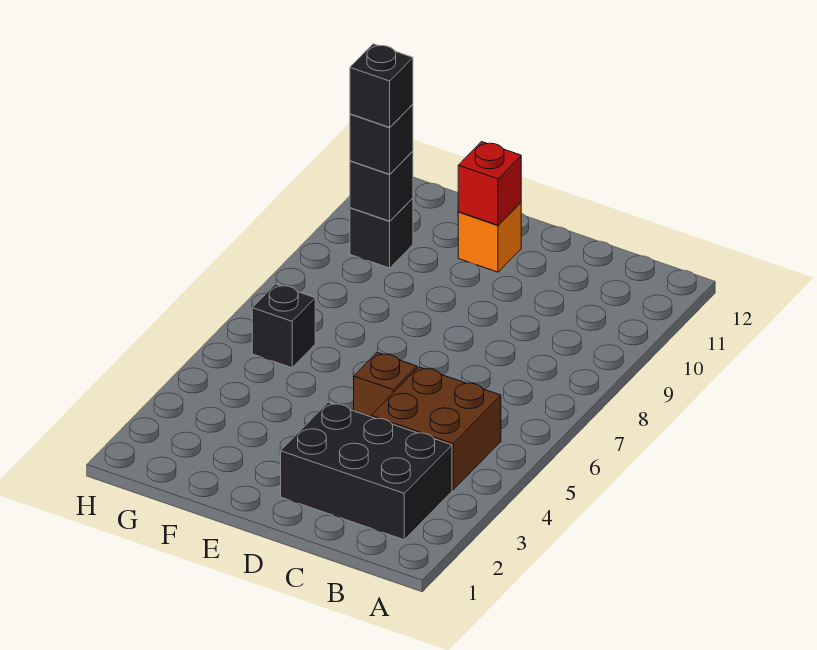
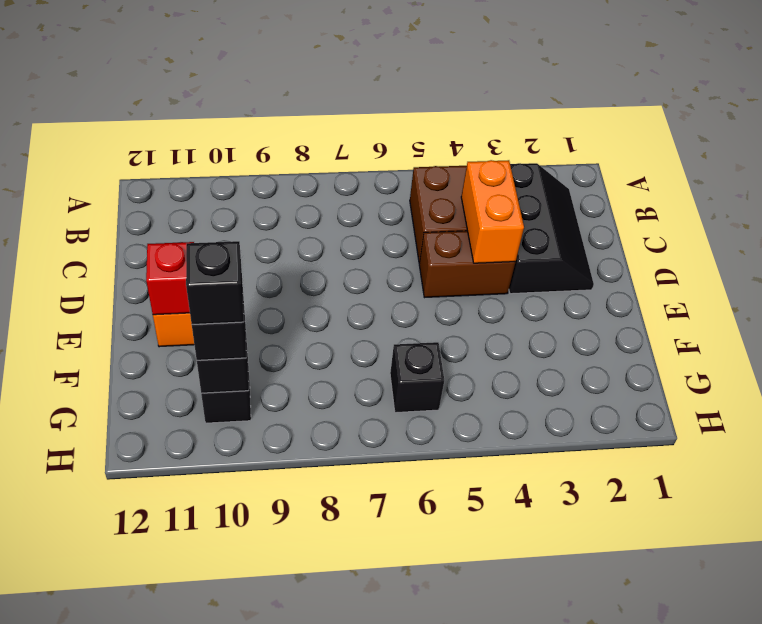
black brick B2:D3 level 1 -> black slope B2:D3 level 1 top 3
none -> orange brick C4:D4 level 2
brown brick D5 level 1 -> brown brick D4:D5 level 1

